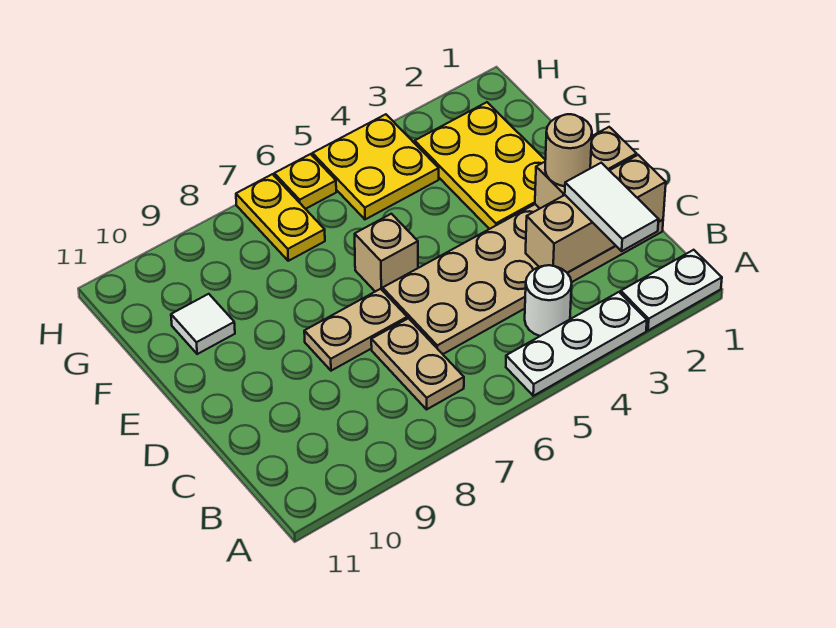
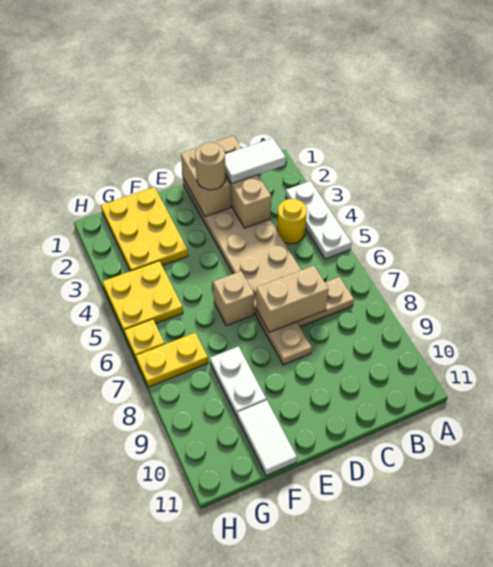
white plate A1:A2 level 1 -> white plate F8:F9 level 1
white round brick B4 level 1 -> yellow round brick B4 level 1
none -> tan brick C7:D7 level 2
yellow plate E2:G3 level 1 -> yellow plate F1:G3 level 1
white tile F10 level 1 -> white tile F10:F11 level 1

